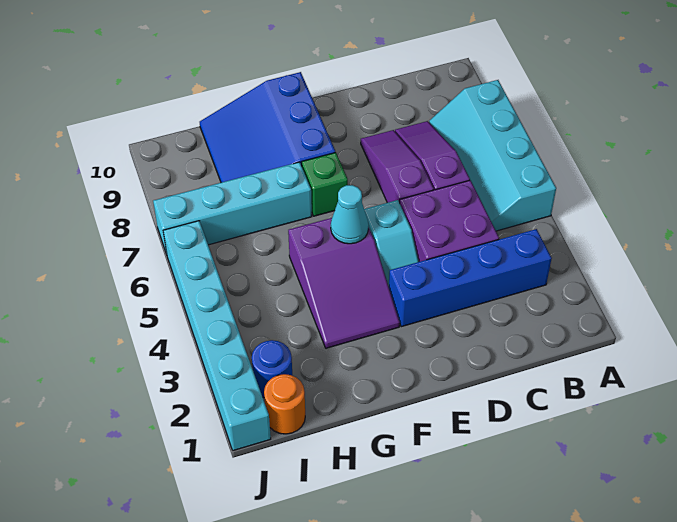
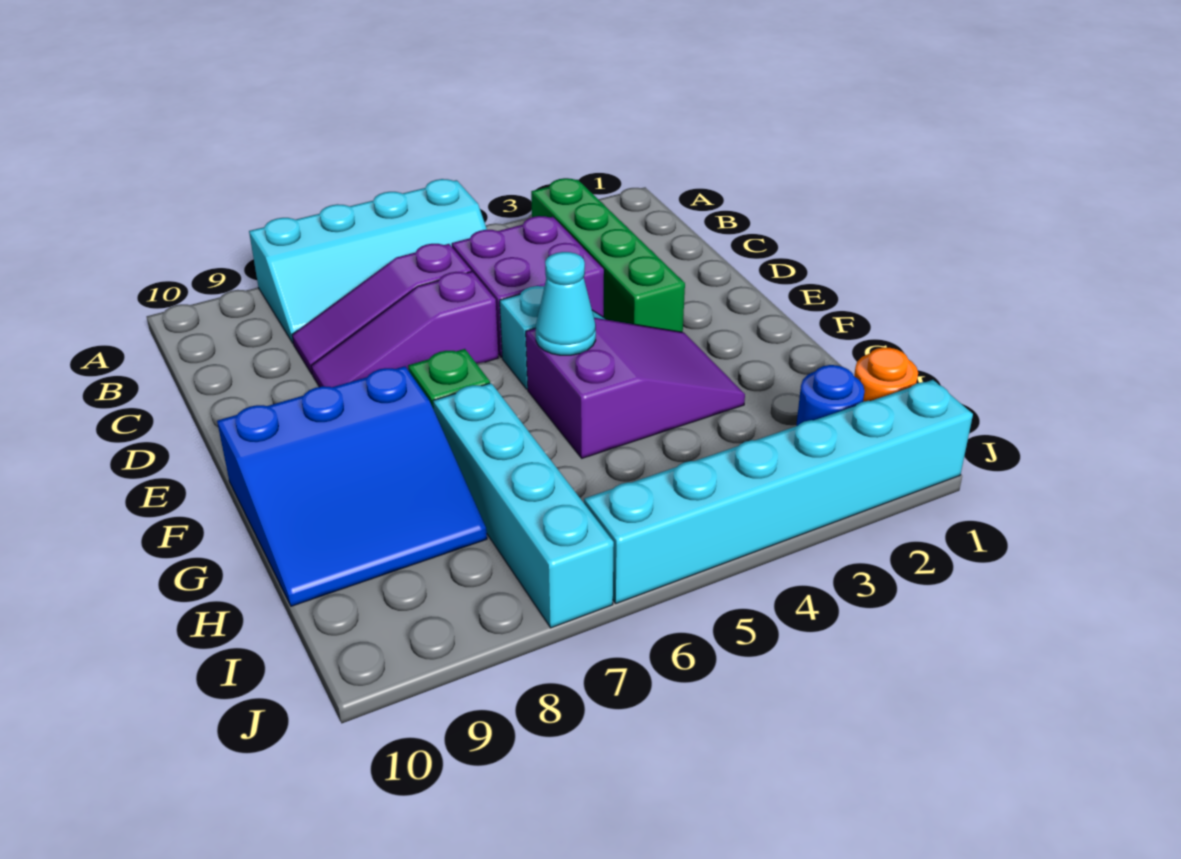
blue brick B3:E3 level 1 -> green brick B3:E3 level 1

